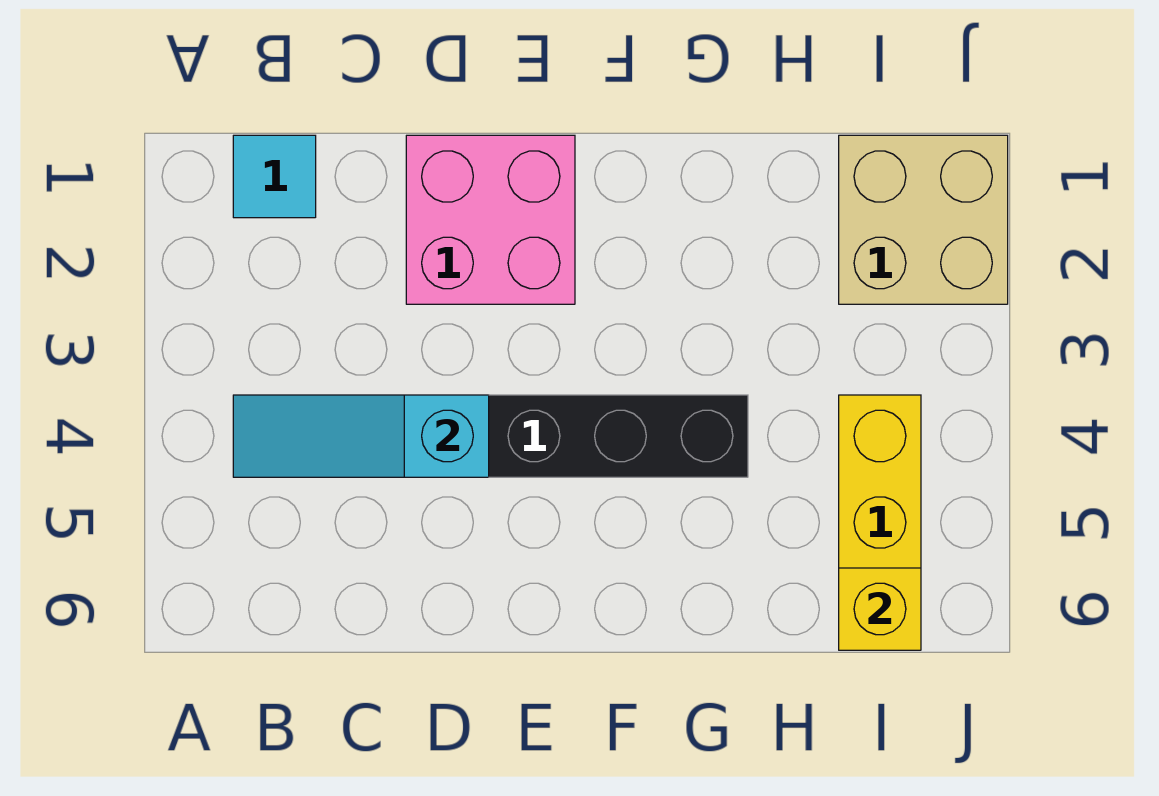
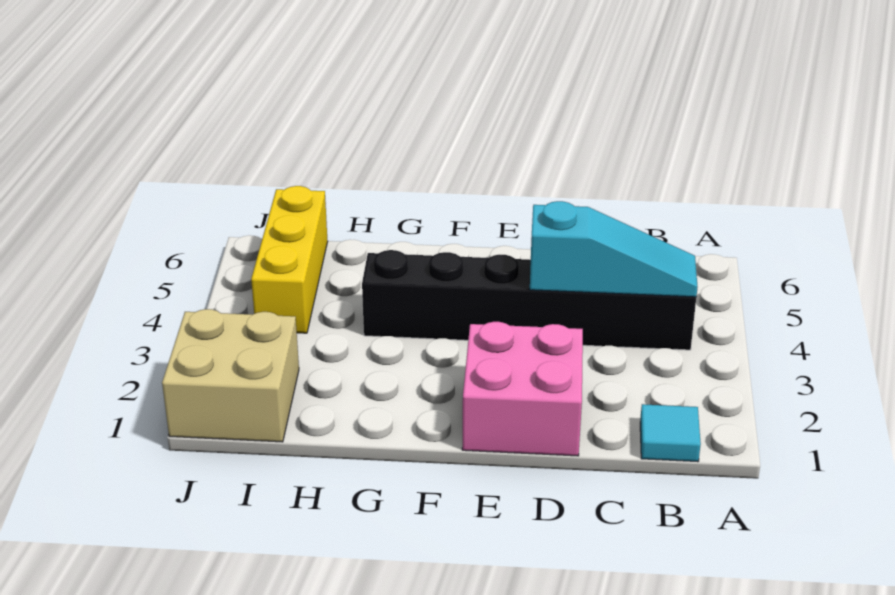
yellow brick I6 level 2 -> none

